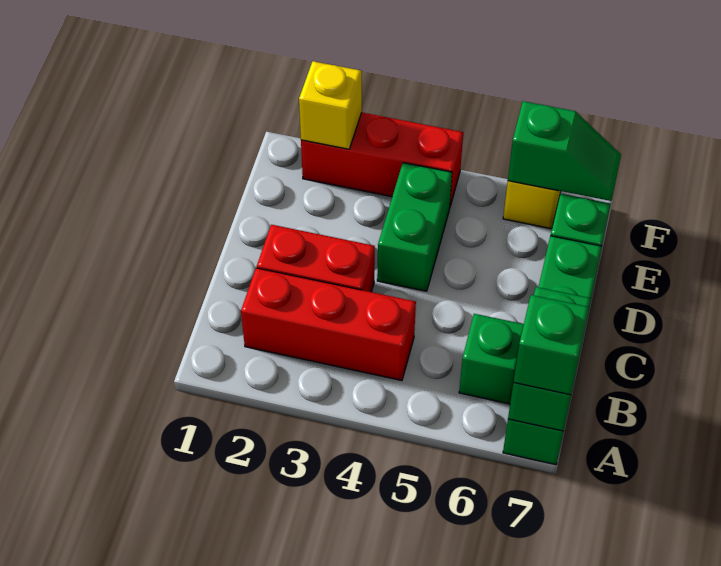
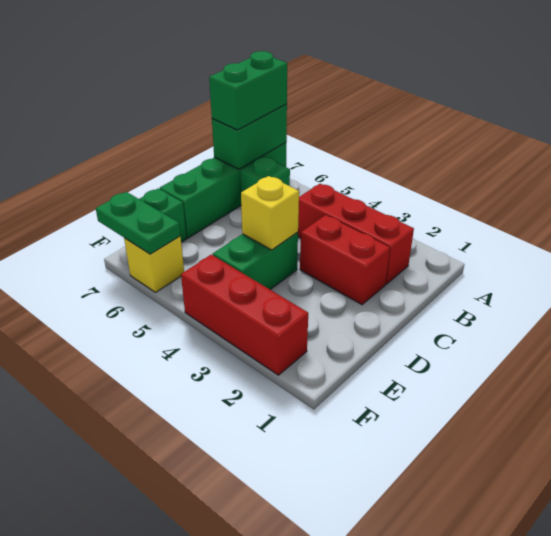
green brick A7 level 3 -> green brick A7:B7 level 3
yellow brick F2 level 2 -> yellow brick D4 level 2
green slope F6:F7 level 2 top 6 -> green plate F6:F7 level 2

